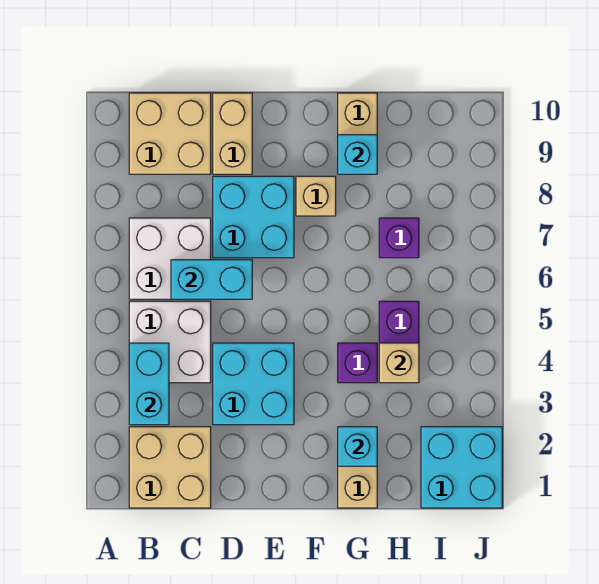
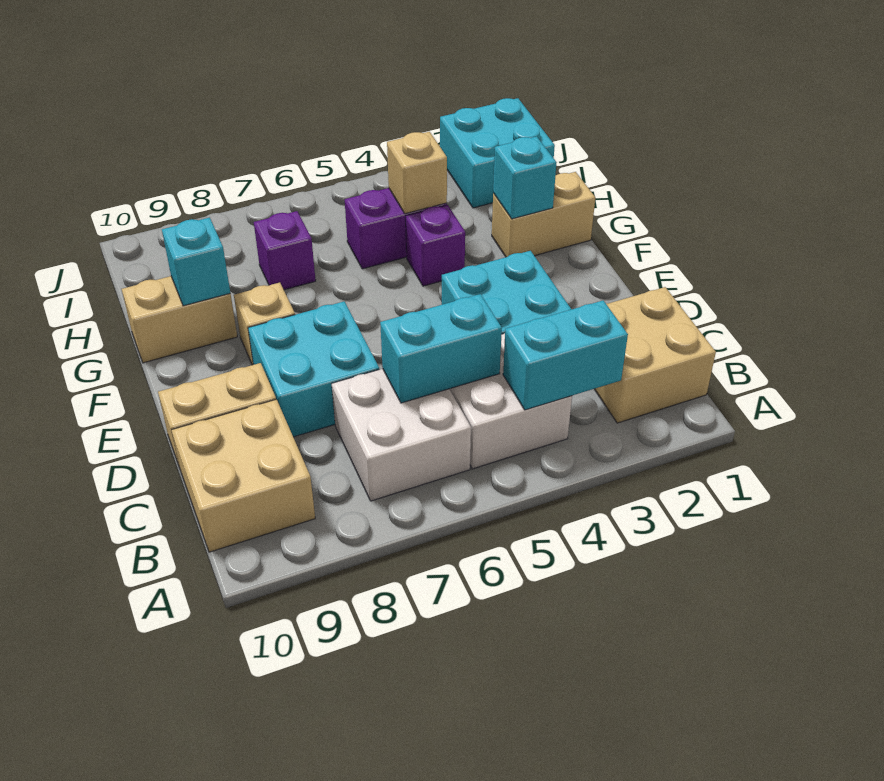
cyan brick C6:D6 level 2 -> cyan brick C5:C6 level 2

